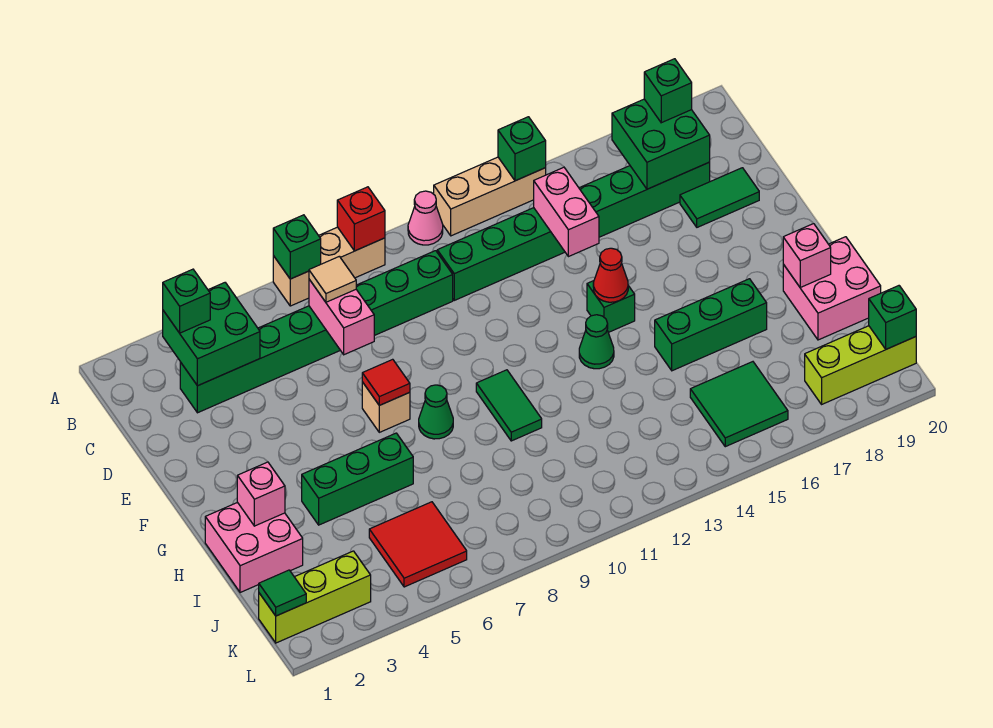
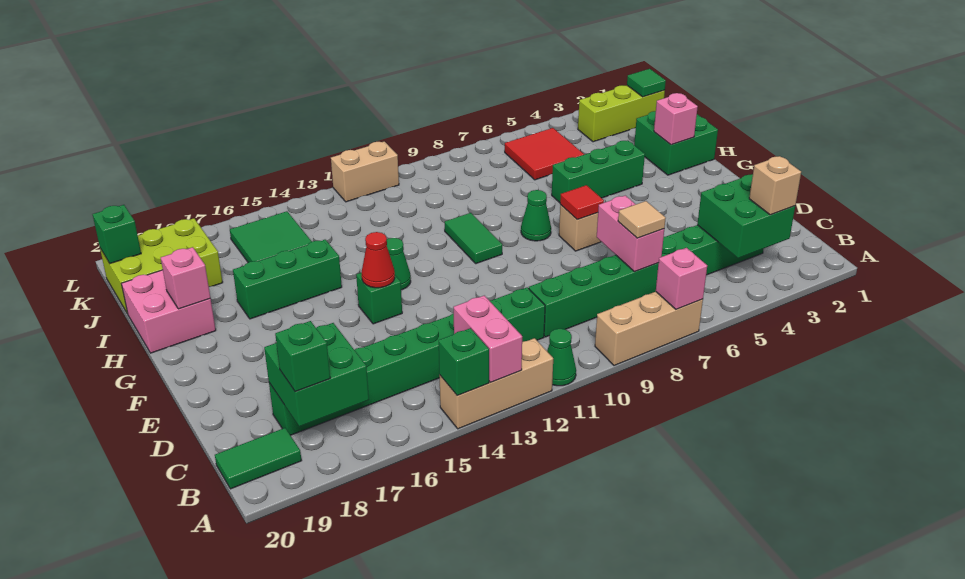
green brick A7 level 2 -> pink brick A7 level 2
red brick A9 level 2 -> none
pink cone A11 level 1 -> green cone A11 level 1
green brick B3 level 3 -> tan brick B3 level 3
pink brick C14:D14 level 2 -> pink brick A13:B13 level 2
green tile D18:D19 level 1 -> green tile B19:B20 level 1
pink brick H1:I2 level 1 -> green brick H1:I2 level 1
lime brick K18:K20 level 1 -> lime brick J18:K20 level 1
none -> tan brick L11:L12 level 1

